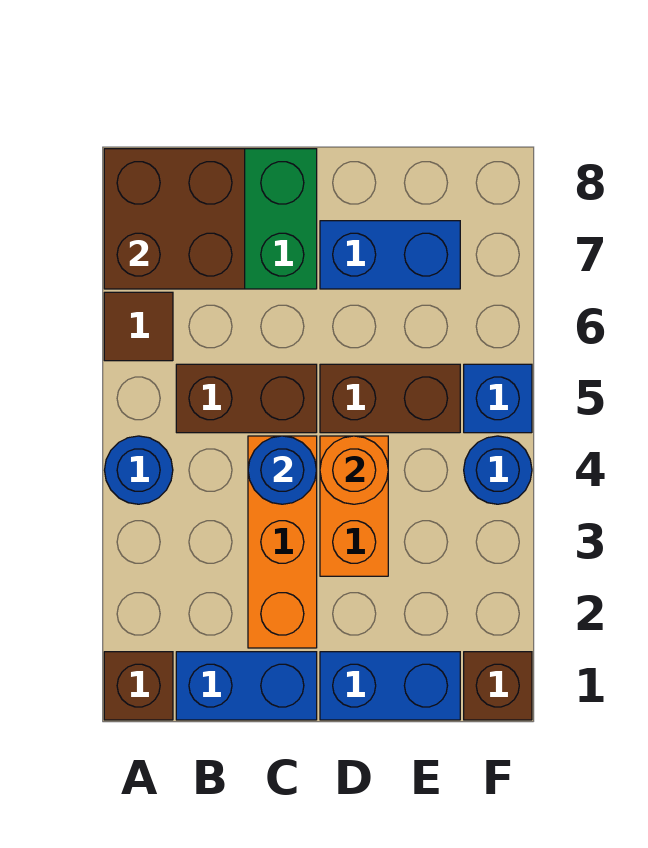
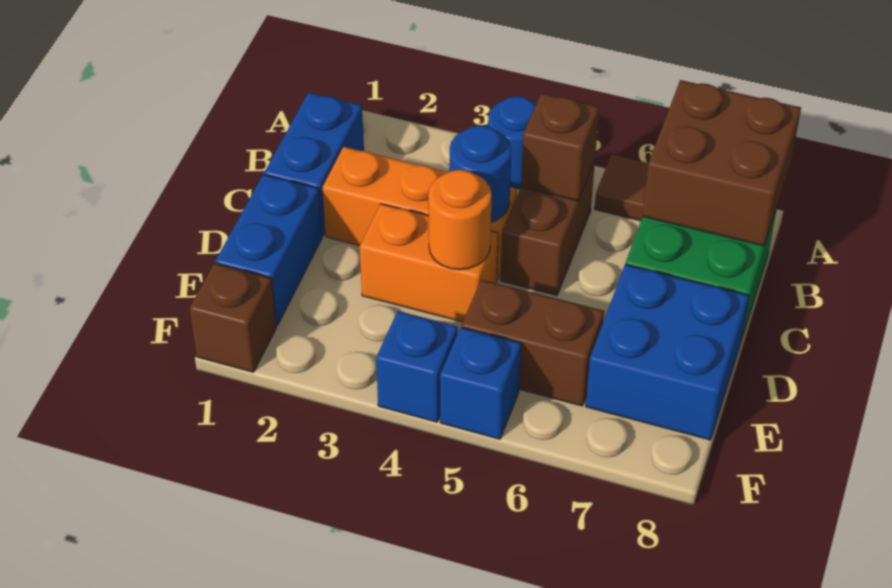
brown brick A1 level 1 -> brown brick B5 level 2
brown brick D5:E5 level 1 -> brown brick E5:E6 level 1
blue brick D7:E7 level 1 -> blue brick D7:E8 level 1
blue round brick F4 level 1 -> blue brick F4 level 1

